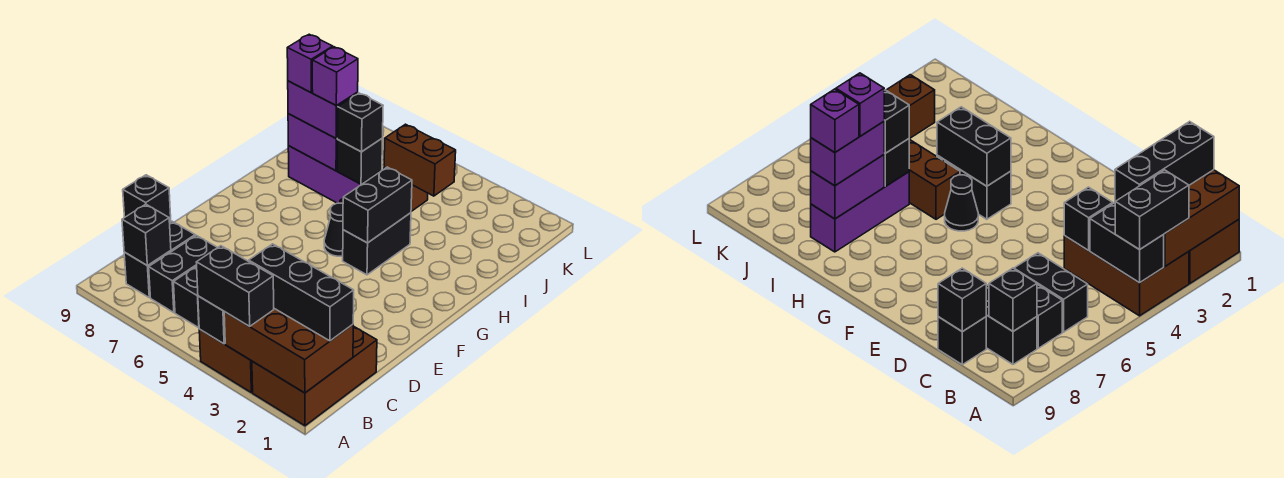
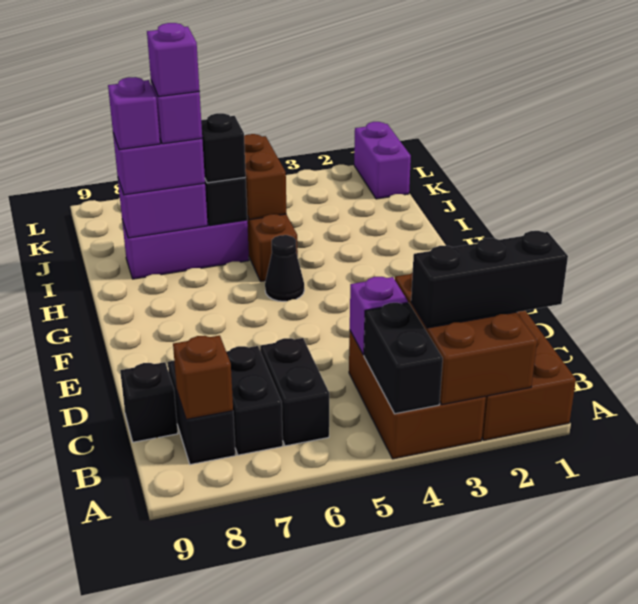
brown brick A1:B3 level 2 -> brown brick A2:C3 level 2
black brick A3:A4 level 3 -> none
black brick B8 level 2 -> brown brick B8 level 2
black brick C4 level 2 -> purple brick C4 level 2
black brick C9 level 2 -> none
black brick G4:H4 level 1 -> none
black brick G4:H4 level 2 -> none
none -> purple brick I7 level 5
brown brick J4:J5 level 2 -> brown brick I5:J5 level 2
none -> purple brick K1:L1 level 1

